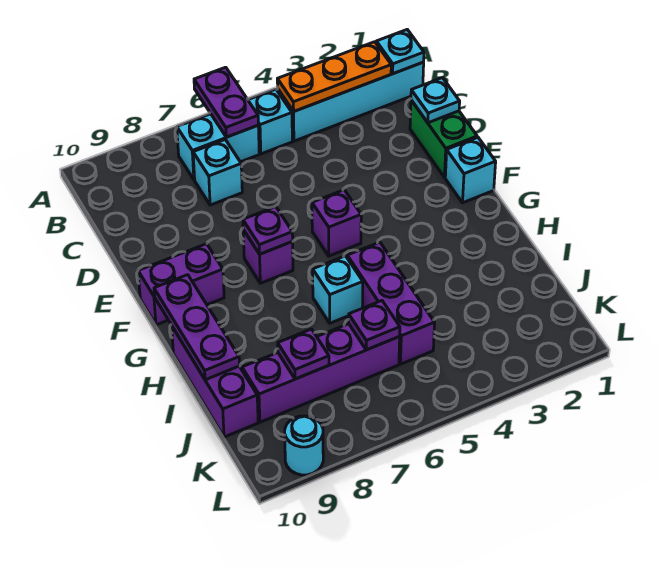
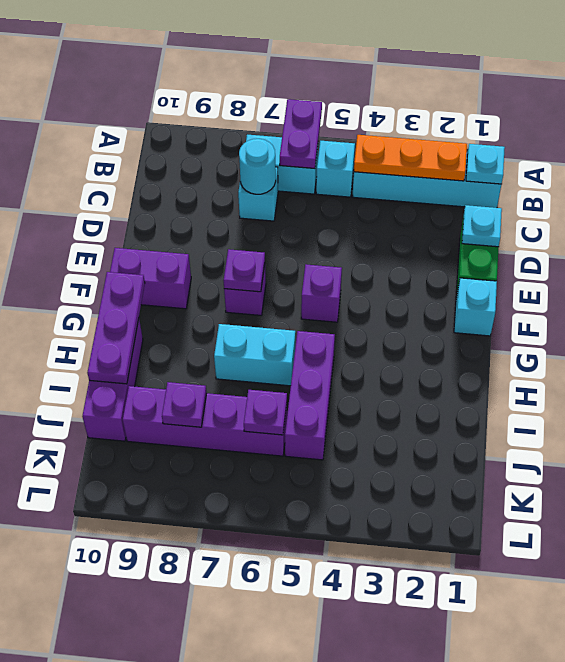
cyan brick H6 level 1 -> cyan brick H6:H7 level 1
cyan round brick L9 level 1 -> cyan round brick C7 level 2

